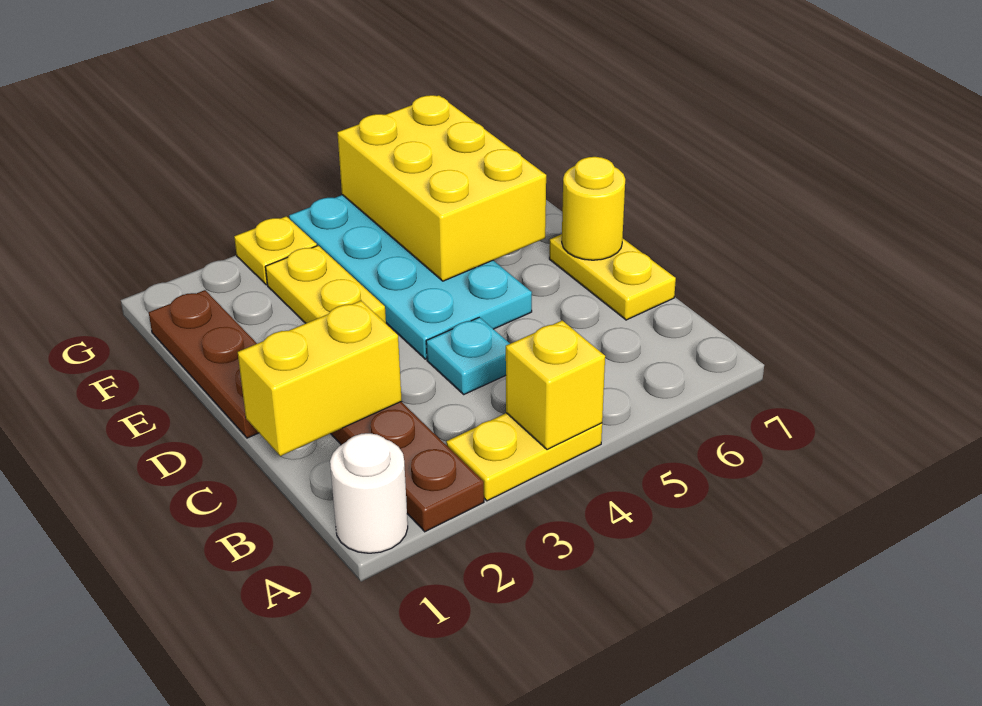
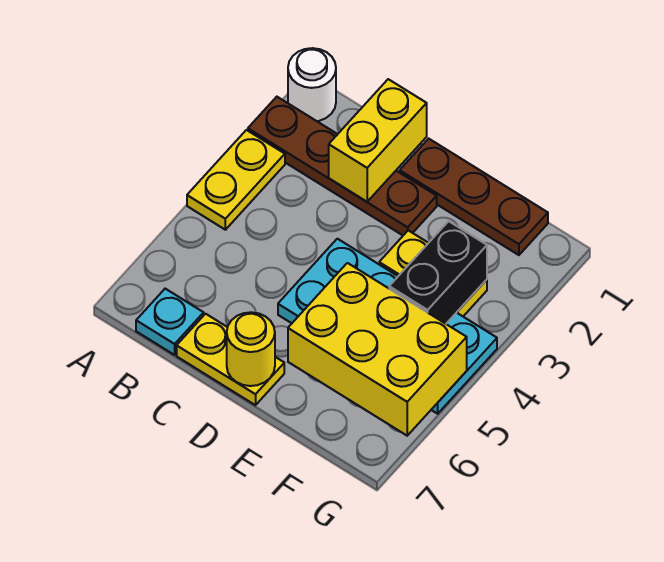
yellow brick A4 level 2 -> none
cyan plate C4 level 1 -> cyan plate B7 level 1
none -> black brick F3:F4 level 2
yellow plate G3 level 1 -> none

